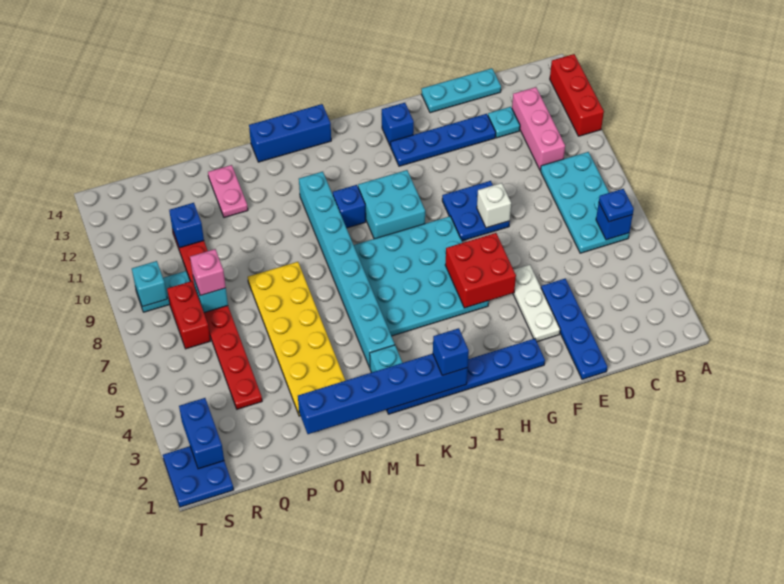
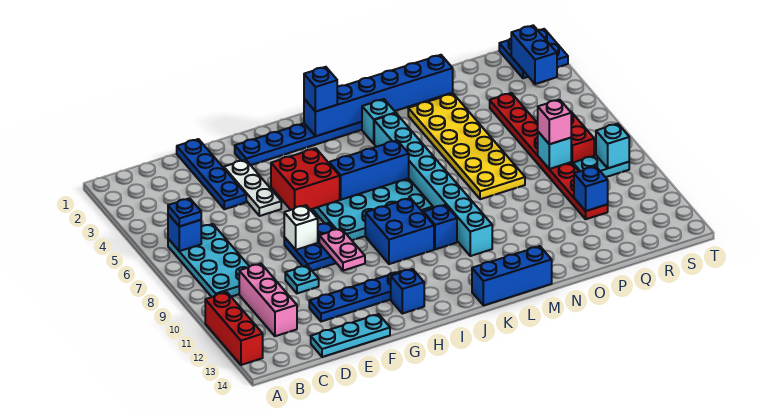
cyan plate D12 level 1 -> cyan plate E10 level 1
none -> blue brick I6:K6 level 2
cyan brick I9:J10 level 1 -> blue brick I9:J10 level 1
pink plate O12:O13 level 1 -> pink plate G9:G10 level 2

